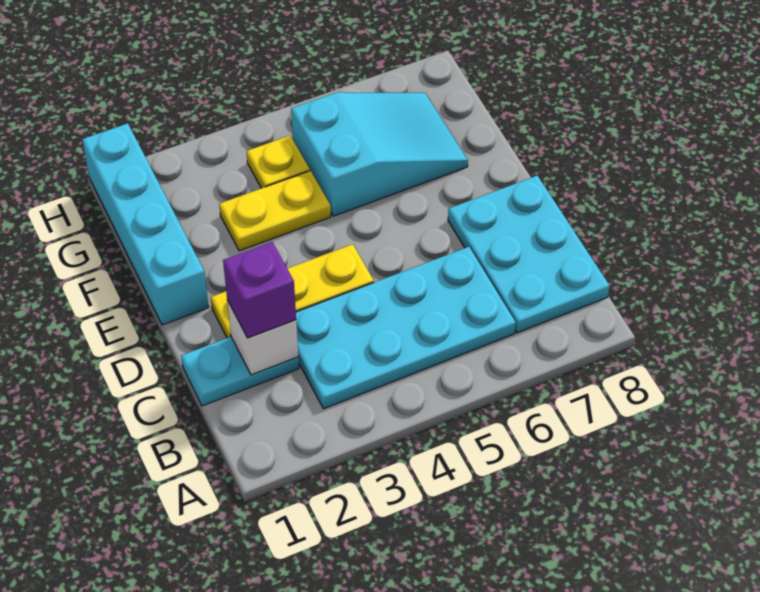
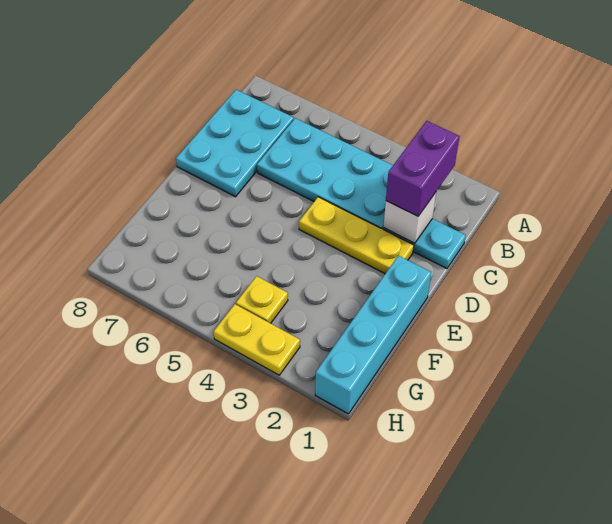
purple brick C2 level 3 -> purple brick B2:C2 level 3
yellow plate F3:F4 level 1 -> yellow plate H3:H4 level 1
cyan slope F5:G7 level 1 top 5 -> none

